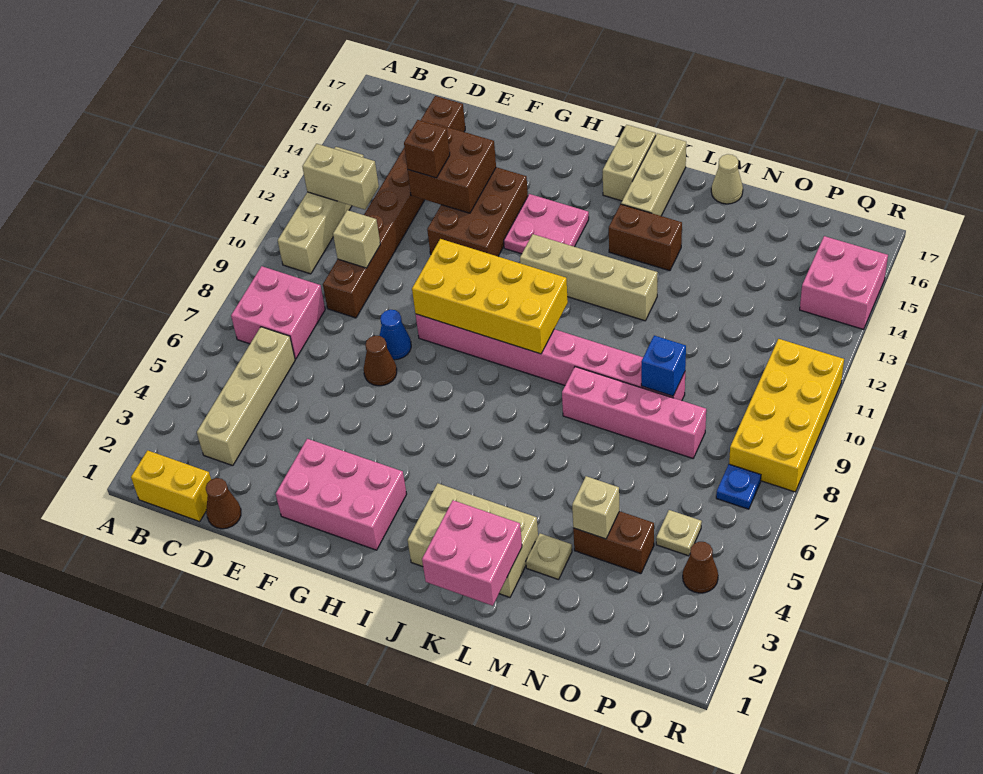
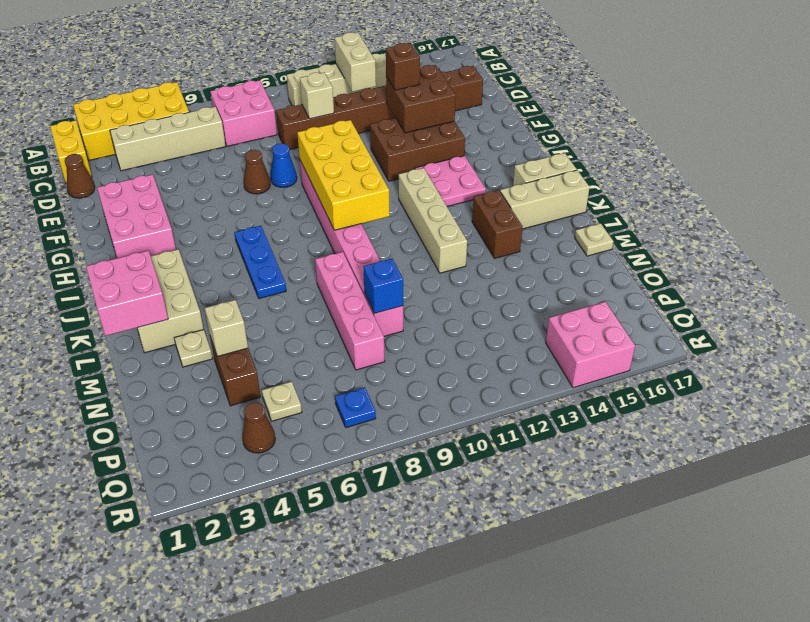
none -> blue plate I6:K6 level 1
tan cone M17 level 1 -> tan plate M17 level 1
yellow brick Q8:R11 level 1 -> yellow brick A2:B5 level 1

